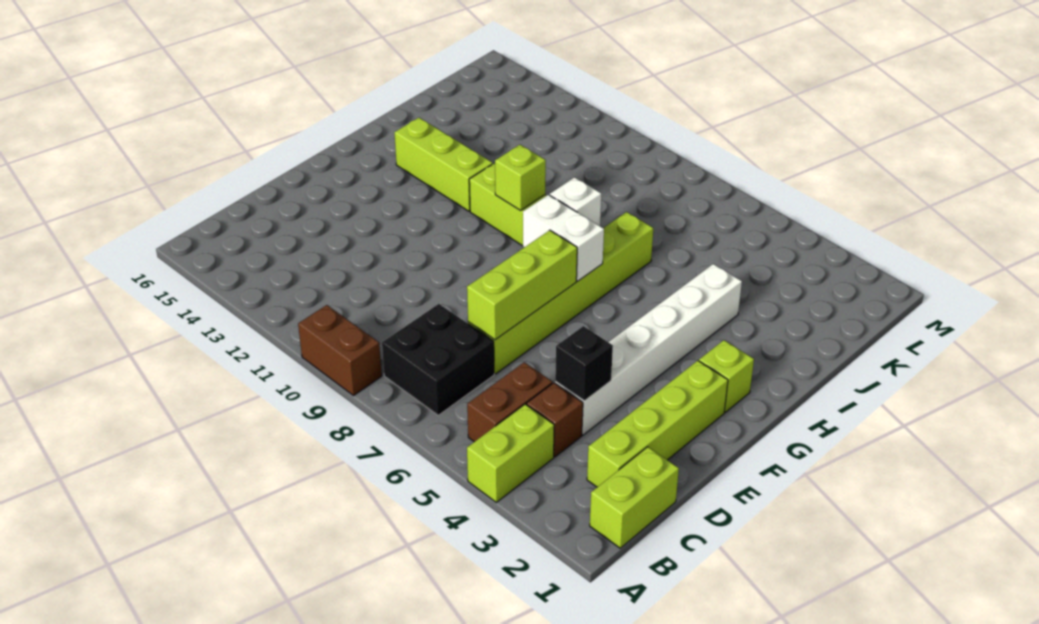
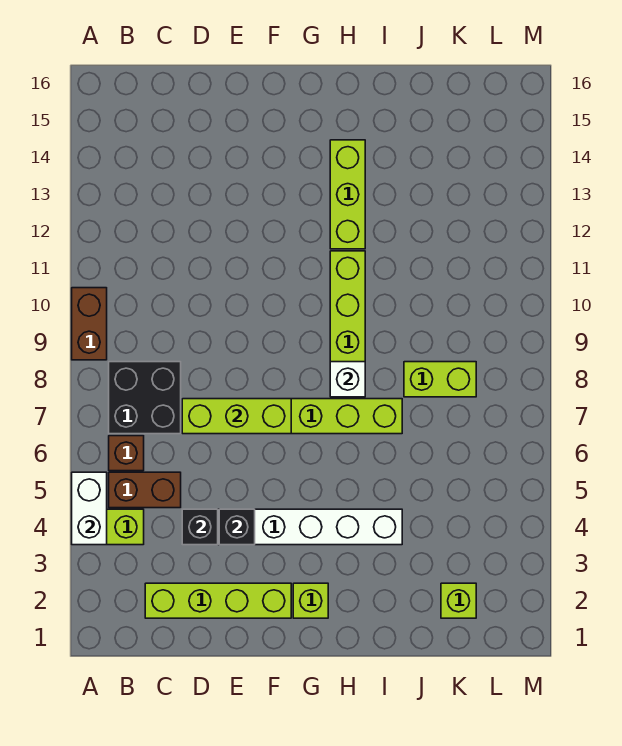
lime brick B1:C1 level 1 -> lime brick J8:K8 level 1
brown brick C4 level 1 -> brown brick B6 level 1
none -> black brick E4 level 2
white brick G7:G8 level 2 -> white brick A4:A5 level 2
lime brick H10 level 2 -> lime brick K2 level 1

